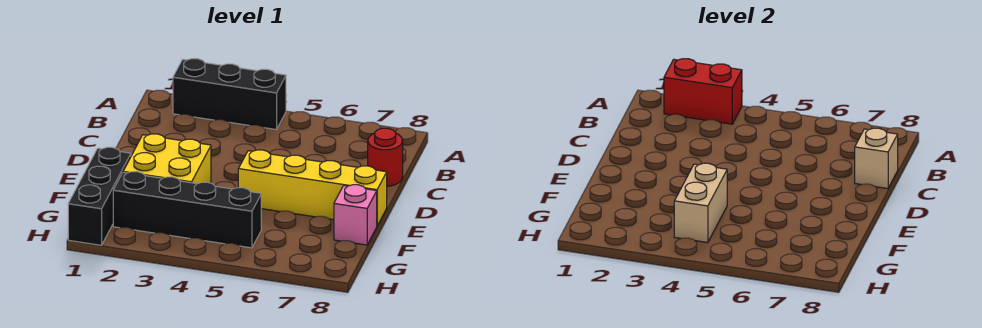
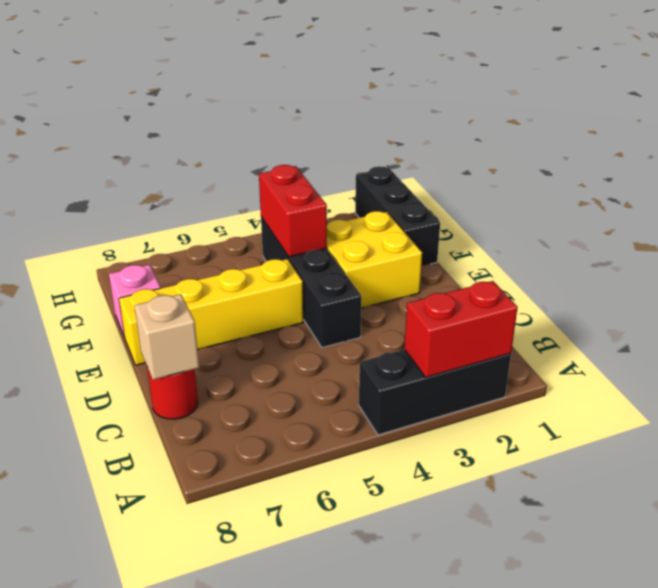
tan brick F4:G4 level 2 -> red brick F4:G4 level 2
black brick G2:G5 level 1 -> black brick D4:G4 level 1

